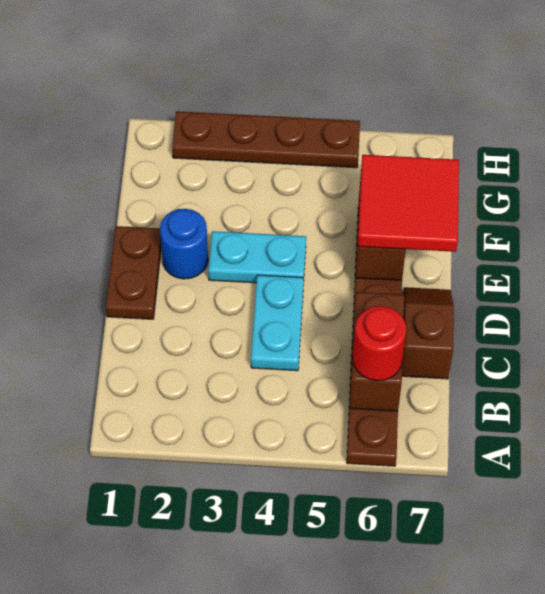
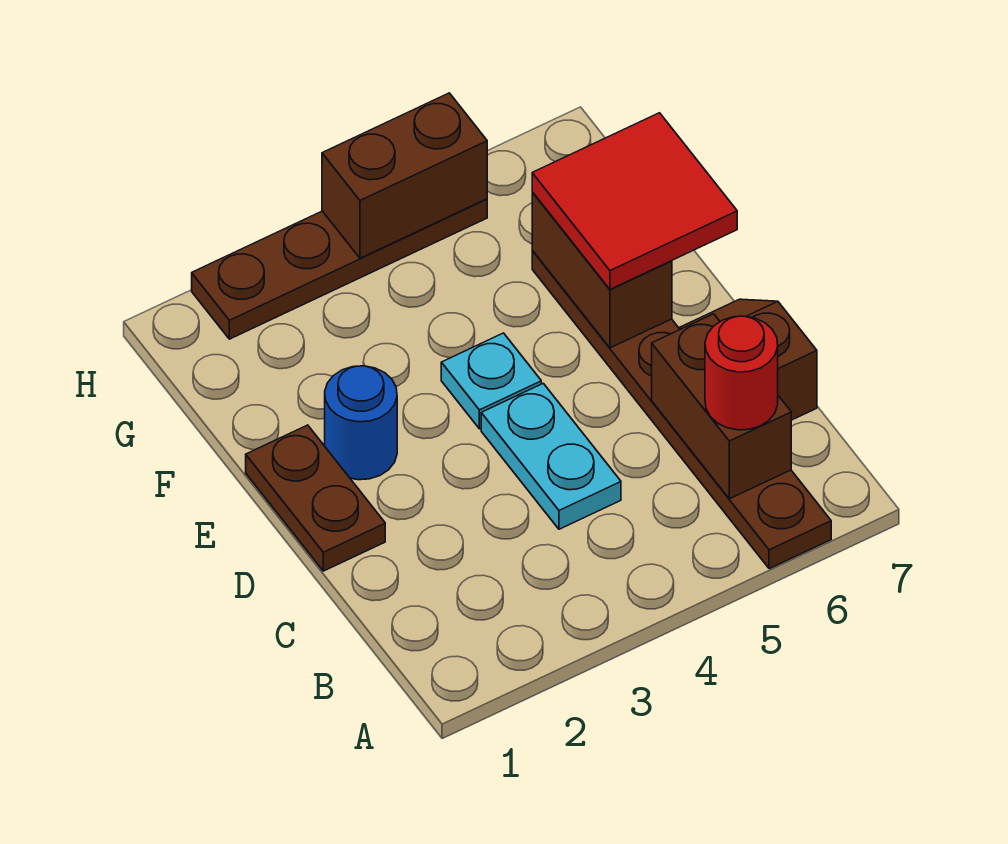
cyan plate E3:E4 level 1 -> cyan plate E4 level 1
none -> brown brick H4:H5 level 2

